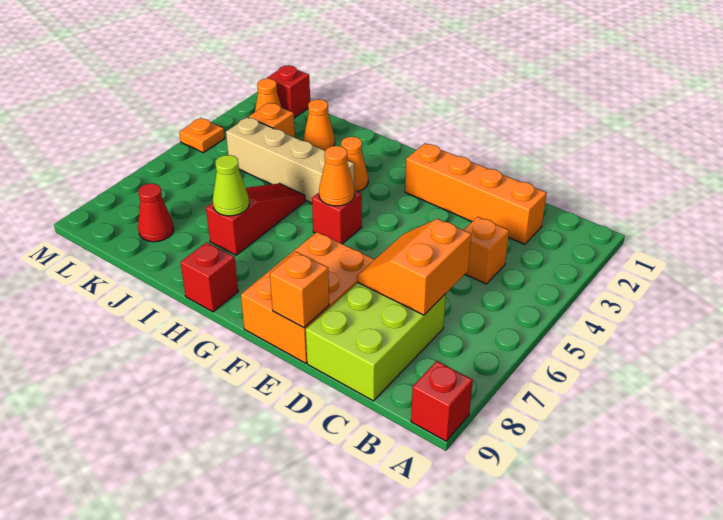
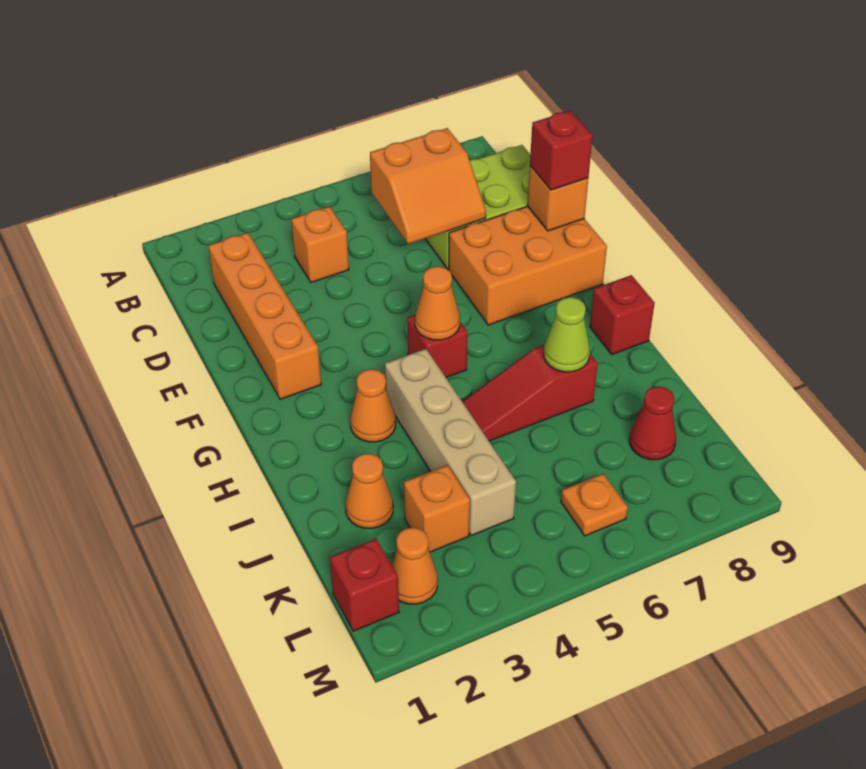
red brick A9 level 1 -> red brick E9 level 3
orange plate M4 level 1 -> orange plate L6 level 1

